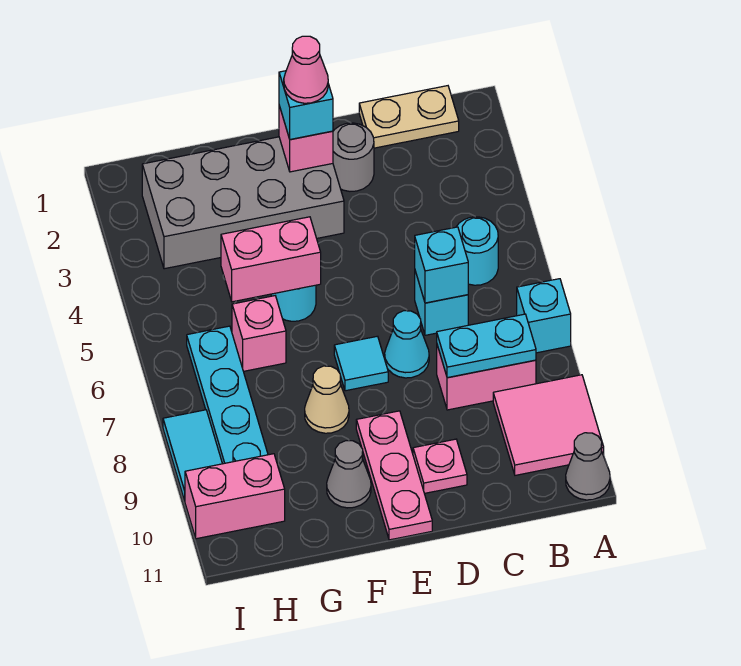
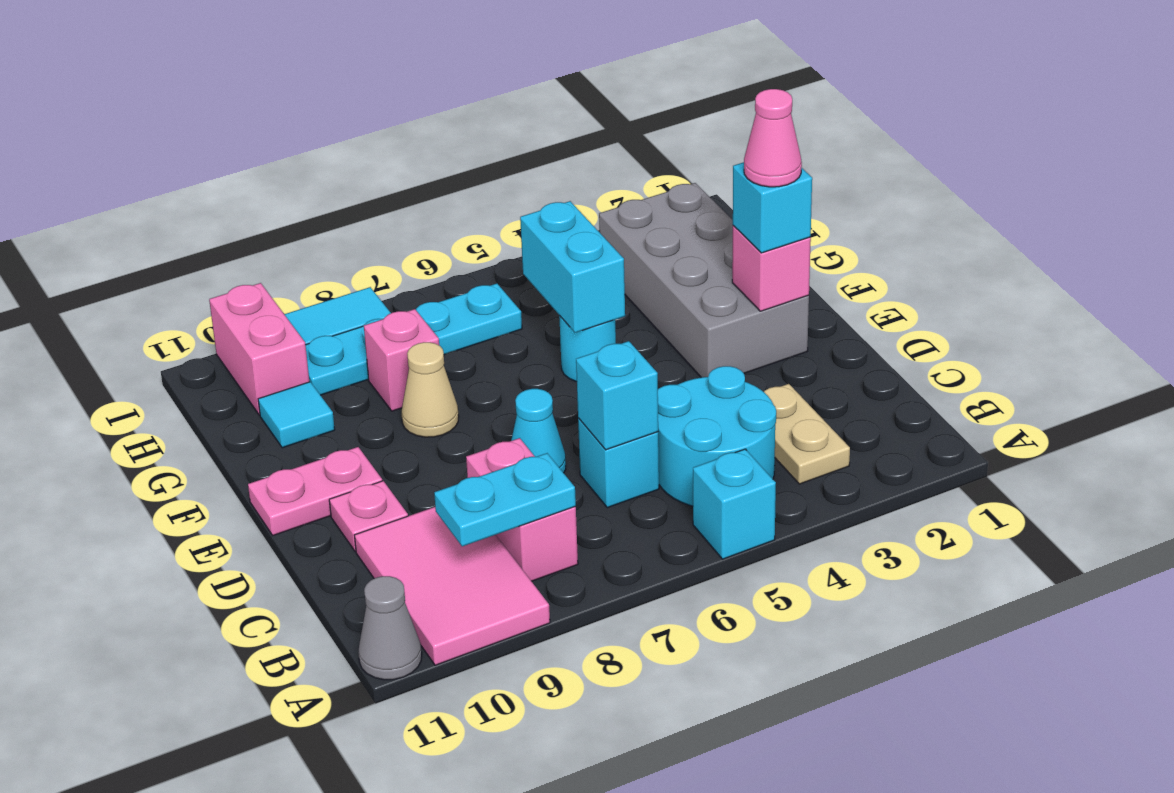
cyan brick A7 level 1 -> cyan brick A5 level 1
pink tile A9:B10 level 1 -> pink tile A9:C10 level 1
tan plate B1:C1 level 1 -> tan plate B3:C3 level 1
cyan round brick B5 level 1 -> cyan round brick B4:C5 level 1
cyan plate B8:C8 level 2 -> cyan plate B8:B9 level 2
grey round brick D2 level 1 -> none
cyan tile E7 level 1 -> cyan tile G10 level 1
pink plate E9:E11 level 1 -> pink plate E10:E11 level 1
pink brick F5:G5 level 2 -> cyan brick F5:G5 level 2
grey cone F10 level 1 -> none
pink brick G6 level 1 -> pink brick G8 level 1

